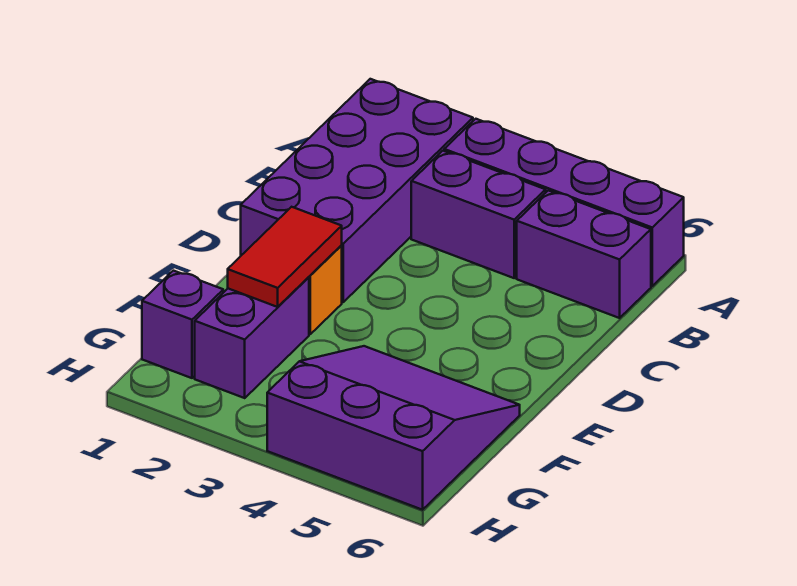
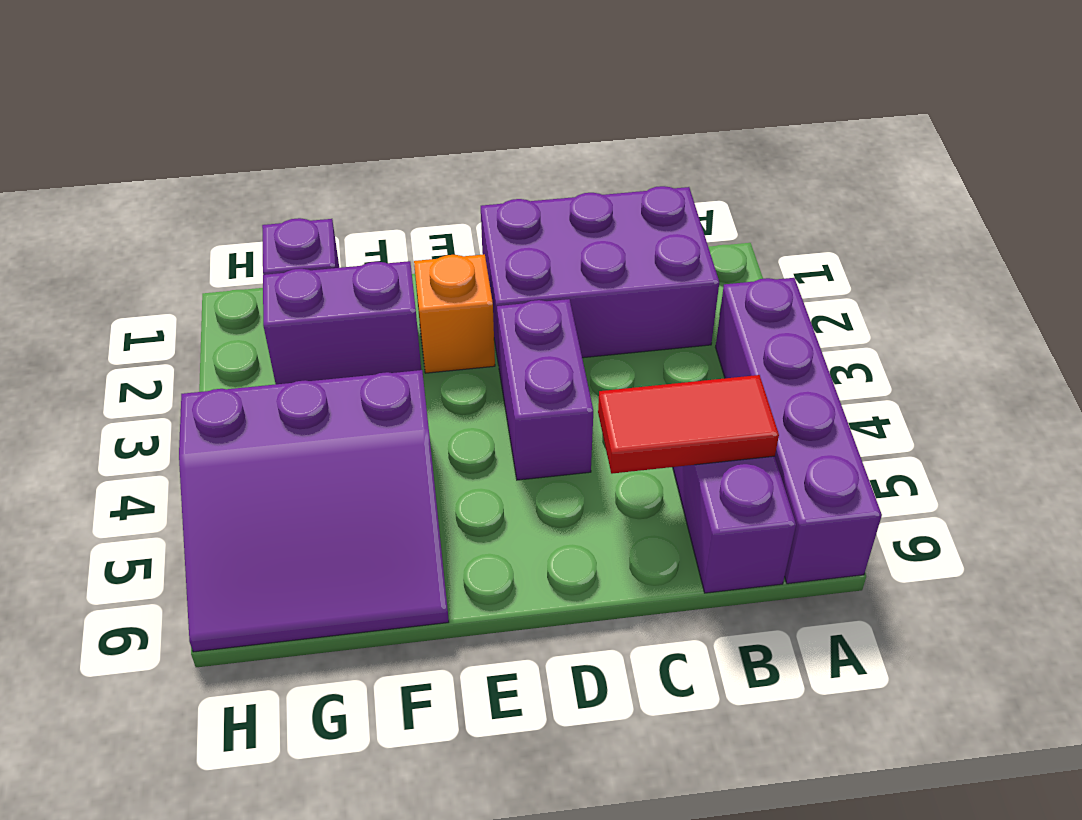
purple brick A1:D2 level 1 -> purple brick B1:D2 level 1
purple brick B3:B4 level 1 -> purple brick D3:D4 level 1
red tile E2:F2 level 2 -> red tile B5:C5 level 2
purple slope F4:H6 level 1 top H -> purple slope F4:H6 level 1 top 4

